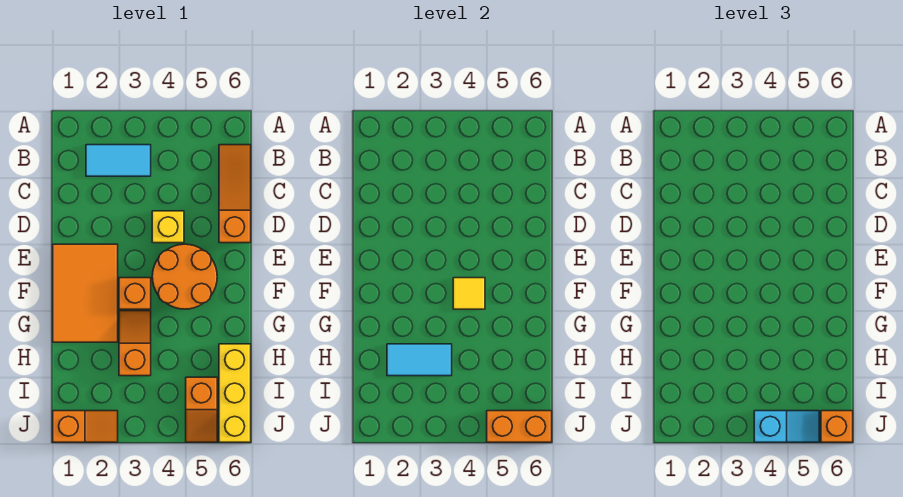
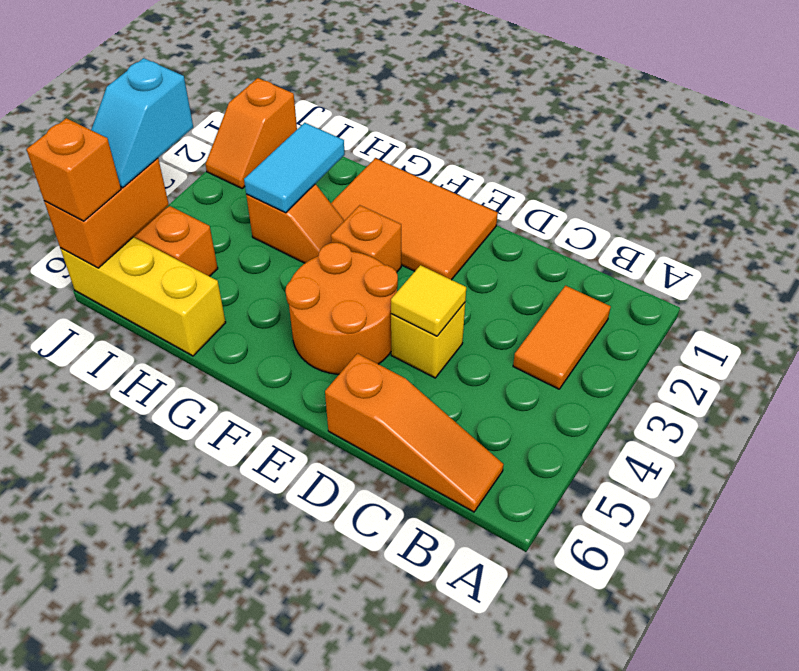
cyan tile B2:B3 level 1 -> orange tile B2:B3 level 1
yellow tile F4 level 2 -> yellow tile D4 level 2

